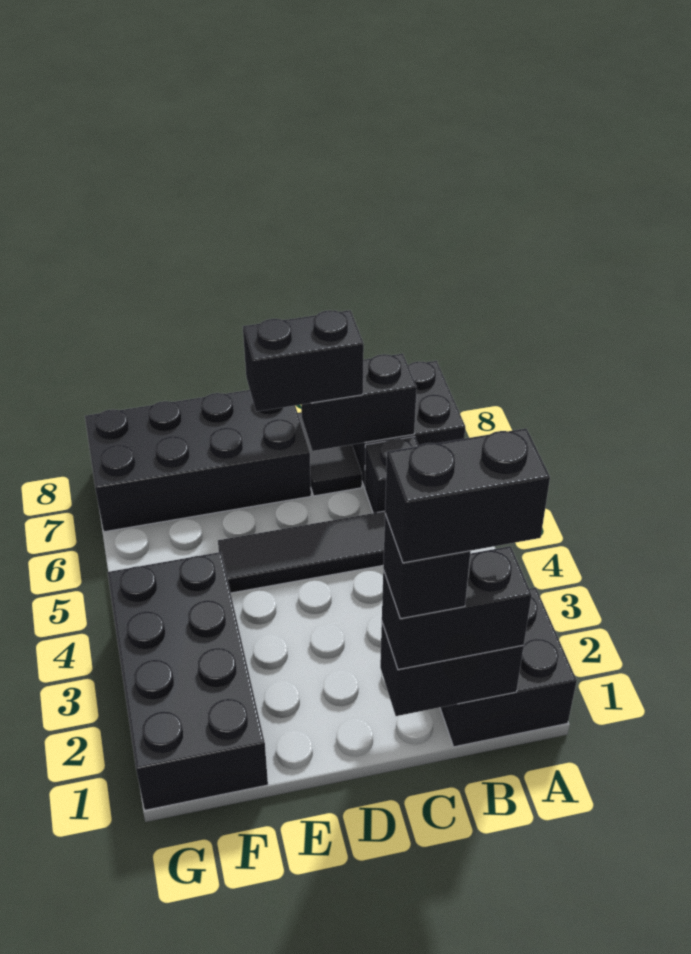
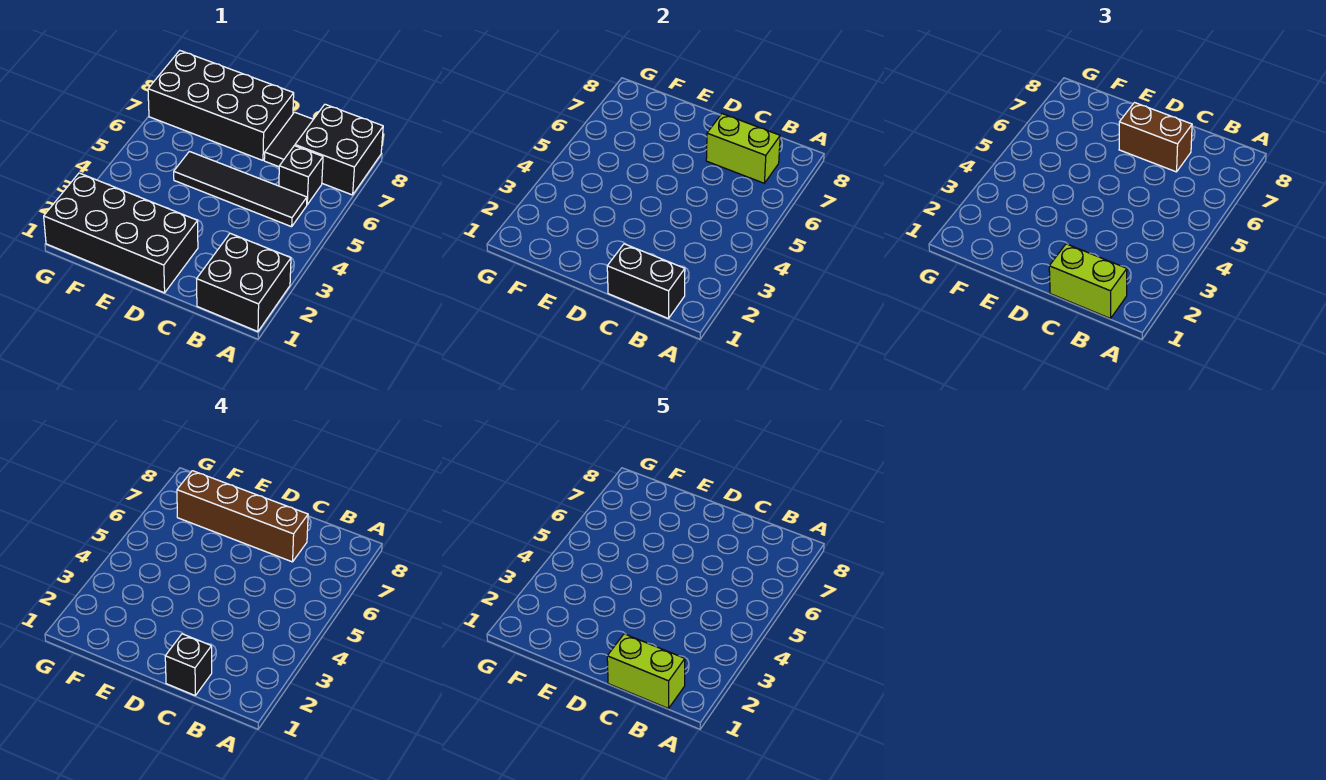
black brick B1:C1 level 3 -> lime brick B1:C1 level 3
black brick B1:C1 level 5 -> lime brick B1:C1 level 5
black brick B7:C7 level 2 -> lime brick B7:C7 level 2
black brick C7:D7 level 3 -> brown brick C7:D7 level 3
none -> brown brick C7:F7 level 4
black brick F1:G4 level 1 -> black brick D1:G2 level 1

